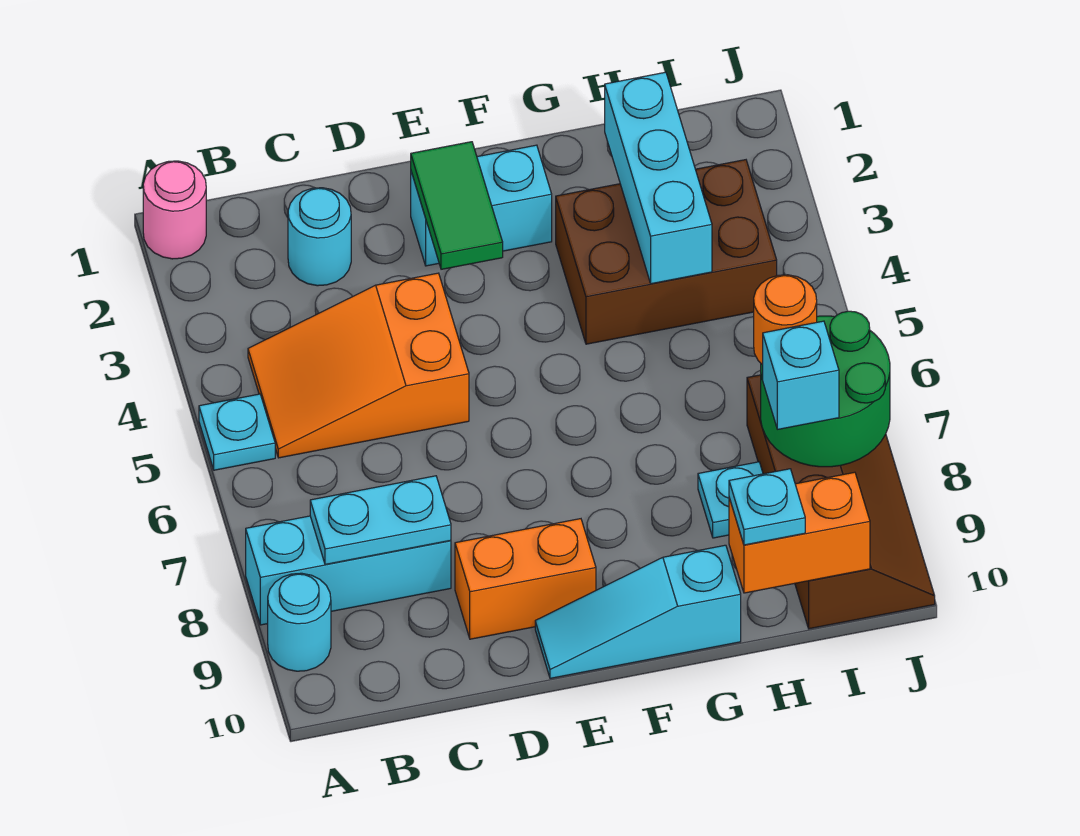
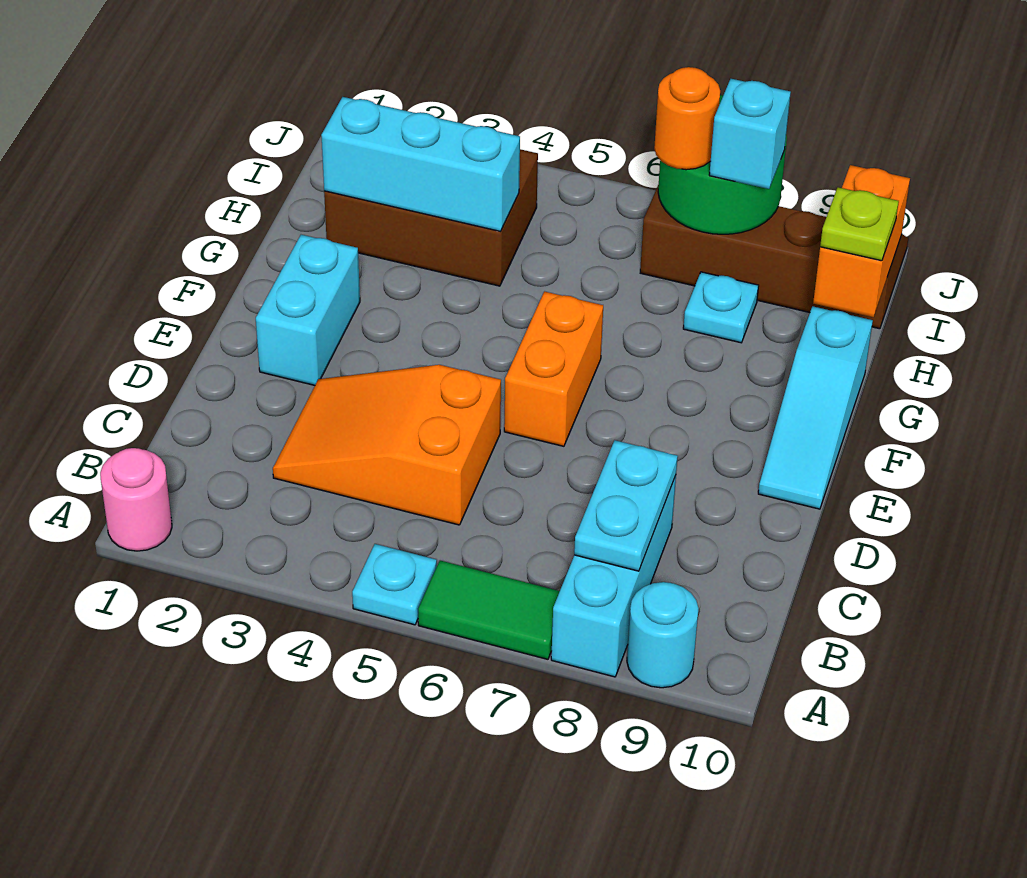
orange slope B4:D5 level 1 top D -> orange slope C3:D5 level 1 top 5
cyan round brick C2 level 1 -> none
orange brick D9:E9 level 1 -> orange brick E6:F6 level 1
green tile E2:E3 level 2 -> green tile A6:A7 level 1
brown brick G3:I4 level 1 -> brown brick H2:I4 level 1
cyan plate H10 level 3 -> lime plate H10 level 3

